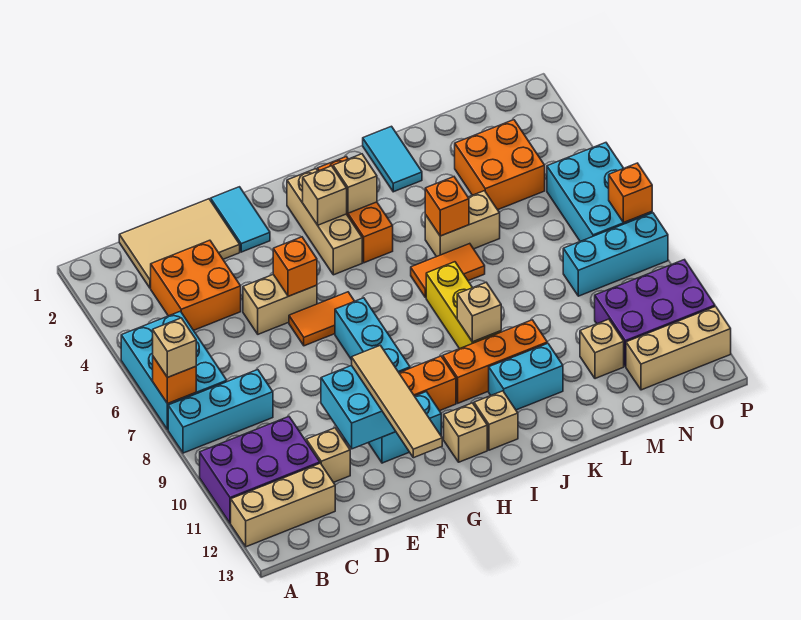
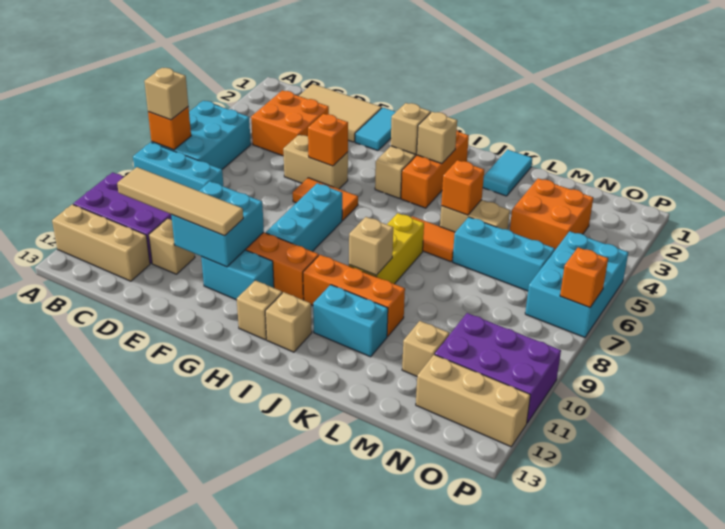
tan tile F10:F13 level 3 -> tan tile C11:F11 level 3
cyan brick N8:P8 level 1 -> cyan brick L6:N6 level 1

